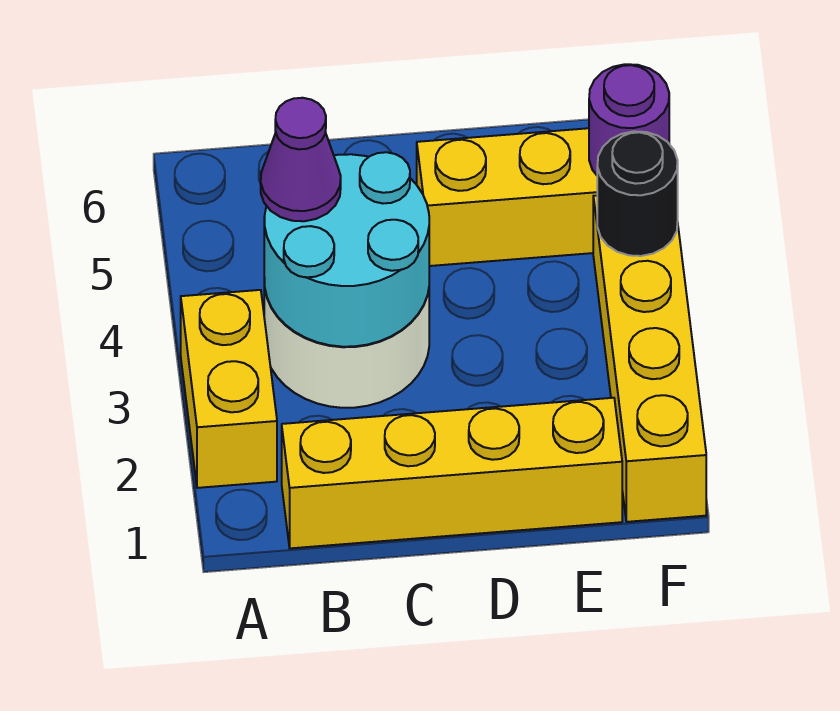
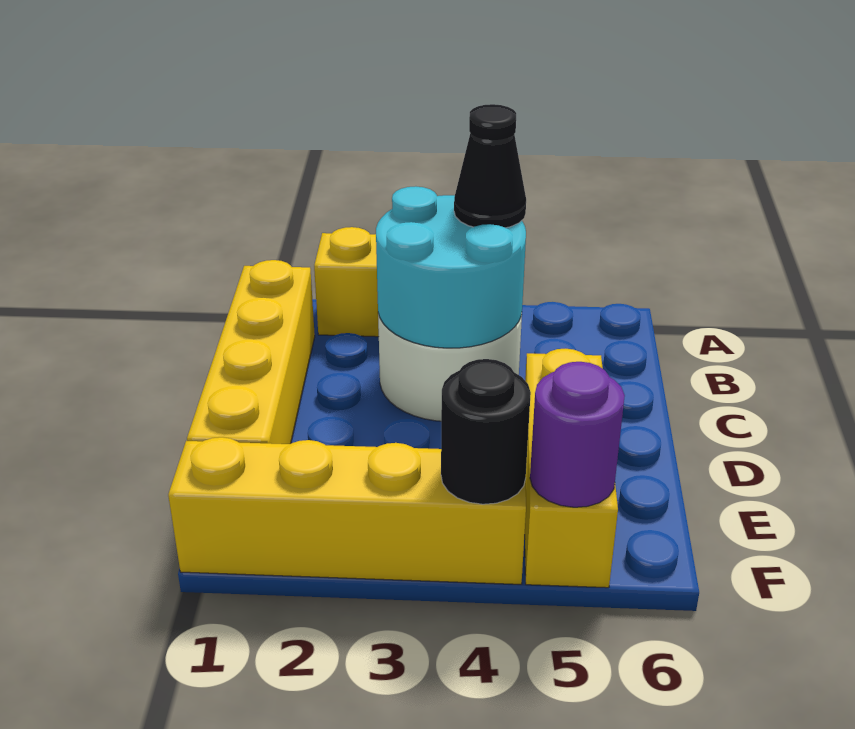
purple cone B4 level 3 -> black cone B4 level 3

